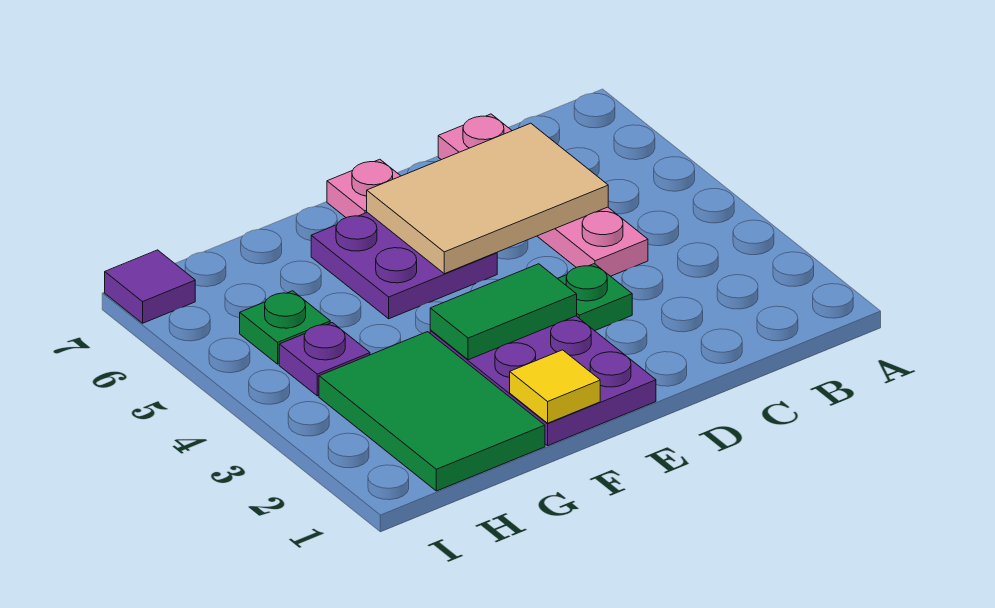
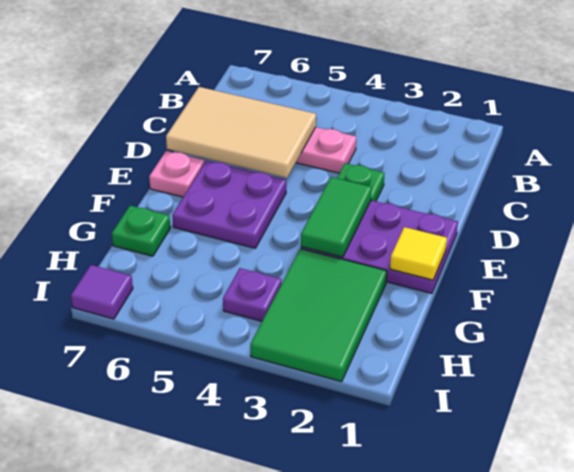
tan tile C5:E6 level 2 -> tan tile C5:D7 level 2
green tile G1:H3 level 1 -> green tile G2:I3 level 1
green plate H5 level 1 -> green plate G7 level 1

